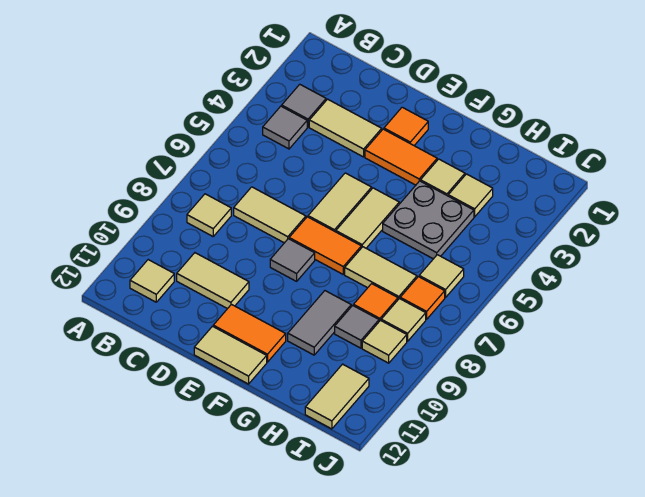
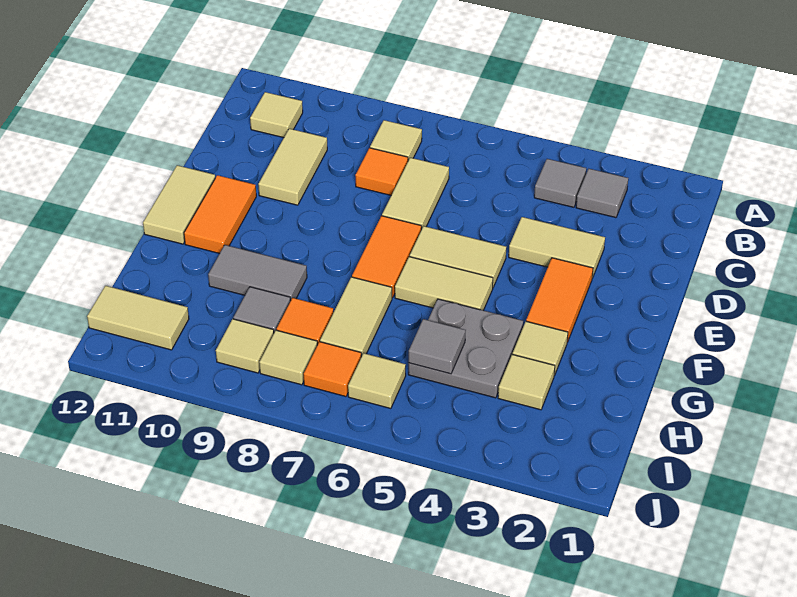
tan tile C3:D3 level 1 -> tan tile D3:D4 level 1
orange tile E2 level 1 -> orange tile C8 level 1
grey tile E8 level 1 -> grey tile H5 level 2

